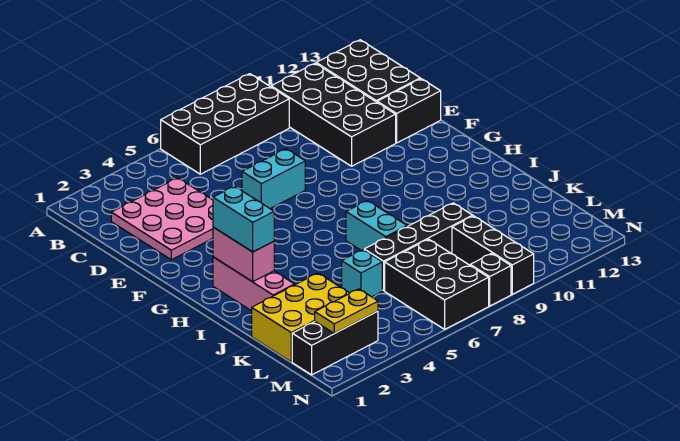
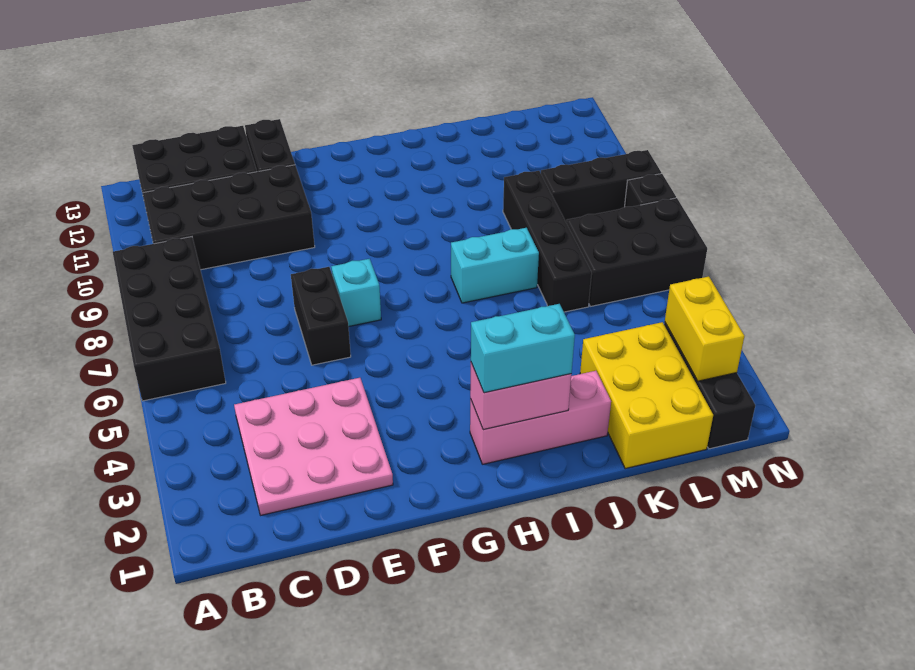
cyan brick E6:E7 level 1 -> black brick E6:E7 level 1
cyan brick K5 level 1 -> cyan brick F7 level 1
yellow plate M2:M3 level 2 -> yellow brick M2:M3 level 2

